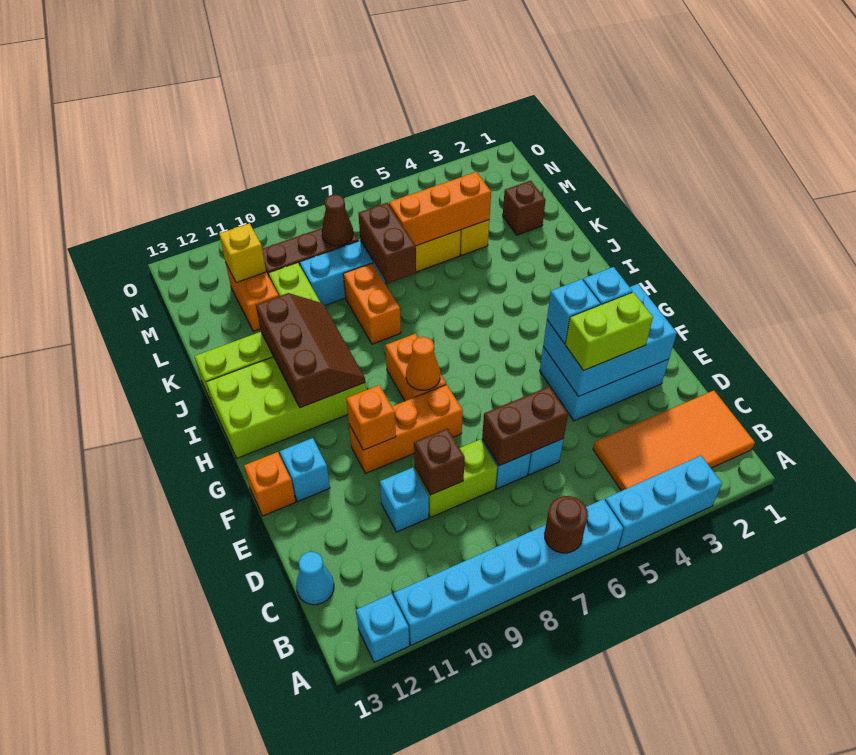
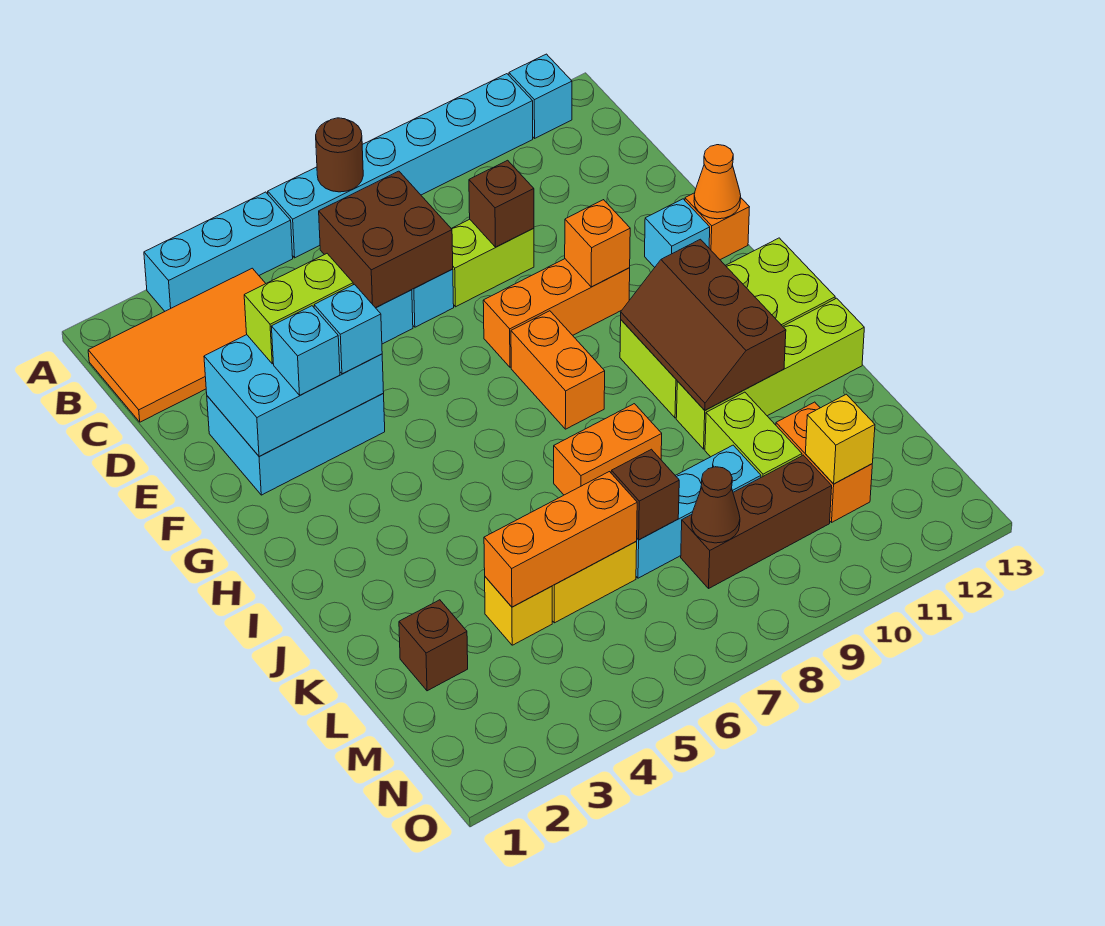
cyan cone C13 level 1 -> none
brown brick D6:D7 level 2 -> brown brick C6:D7 level 2
cyan brick D10 level 1 -> none
orange cone G8 level 2 -> orange cone F13 level 2
orange brick J8:K8 level 1 -> orange brick J7:J8 level 1
brown brick K7:L7 level 2 -> brown brick L7 level 2

